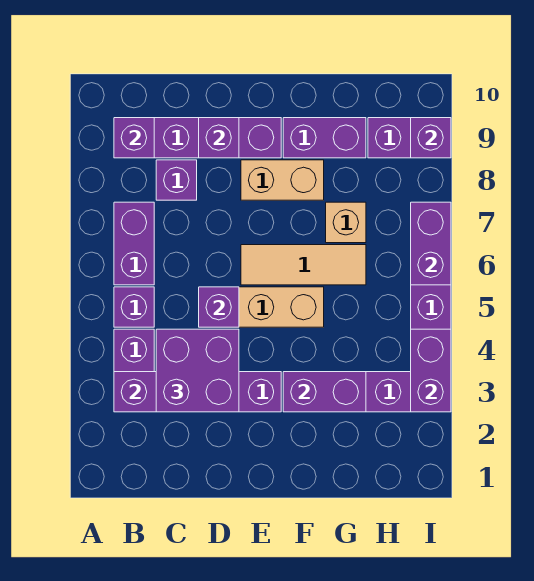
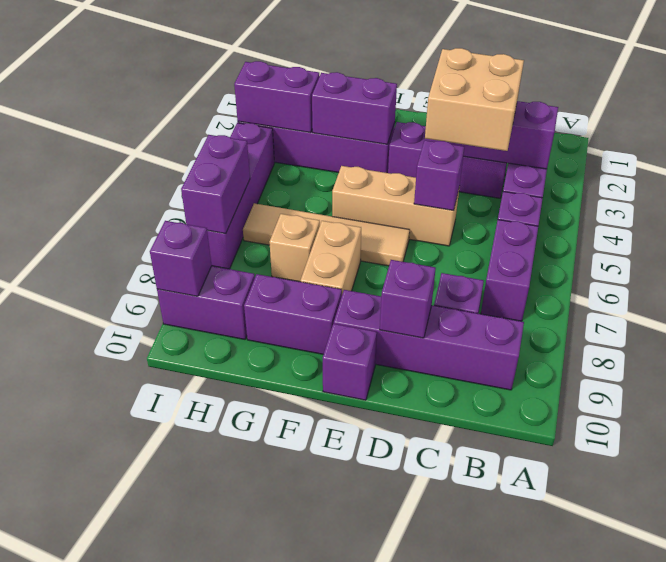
purple brick B9 level 2 -> purple brick E10 level 1
purple brick C3:D4 level 3 -> tan brick C3:D4 level 3
tan tile E6:G6 level 1 -> tan tile E6:H6 level 1
tan brick E8:F8 level 1 -> tan brick F7:F8 level 1
purple brick I3:I4 level 2 -> purple brick H3:I3 level 2

